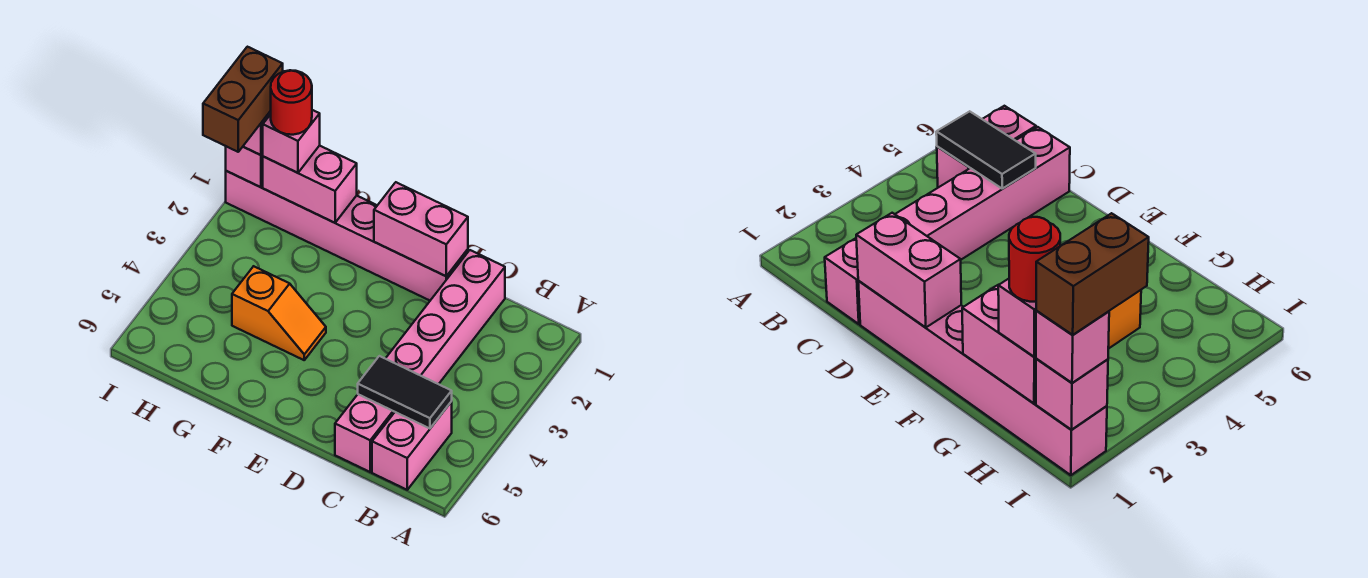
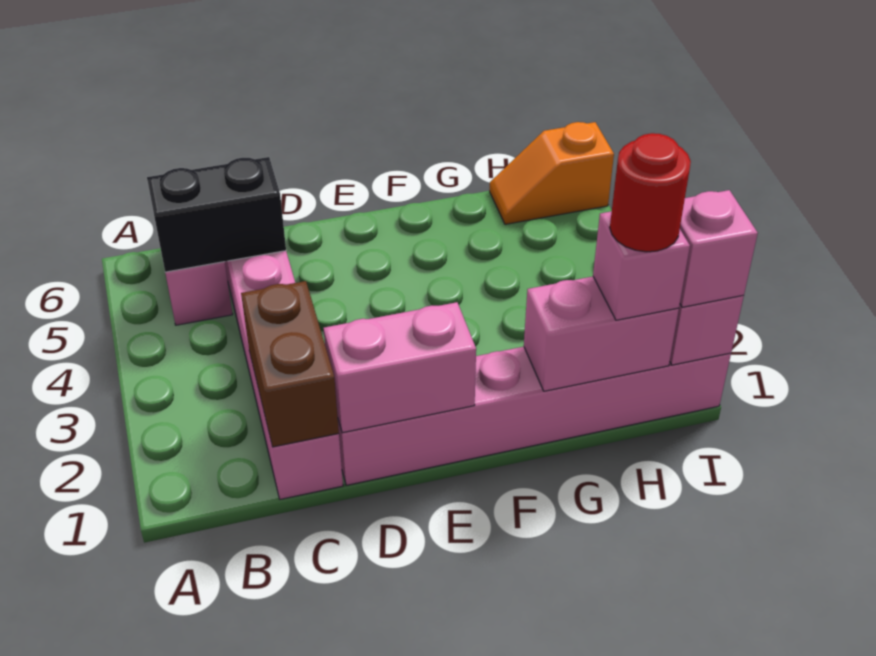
black tile B5:C5 level 2 -> black brick B5:C5 level 2
orange slope F4:G4 level 1 top G -> orange slope H6:I6 level 1 top I
brown brick I1:I2 level 4 -> brown brick C1:C2 level 2

